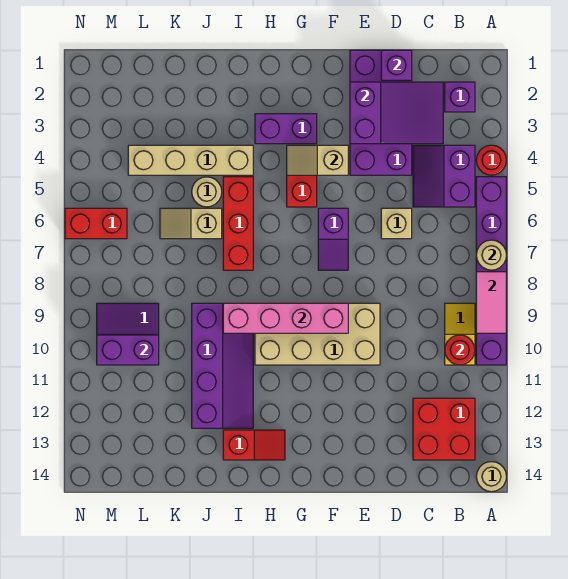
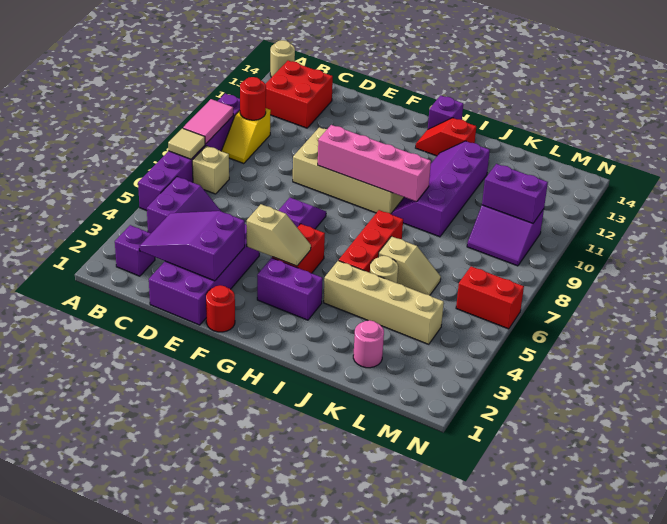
red round brick A4 level 1 -> red round brick F1 level 1
tan round brick A7 level 2 -> tan tile A7 level 2
purple brick D1 level 2 -> purple brick H14 level 1
tan brick D6 level 1 -> tan brick B7 level 1
none -> pink round brick K2 level 1

